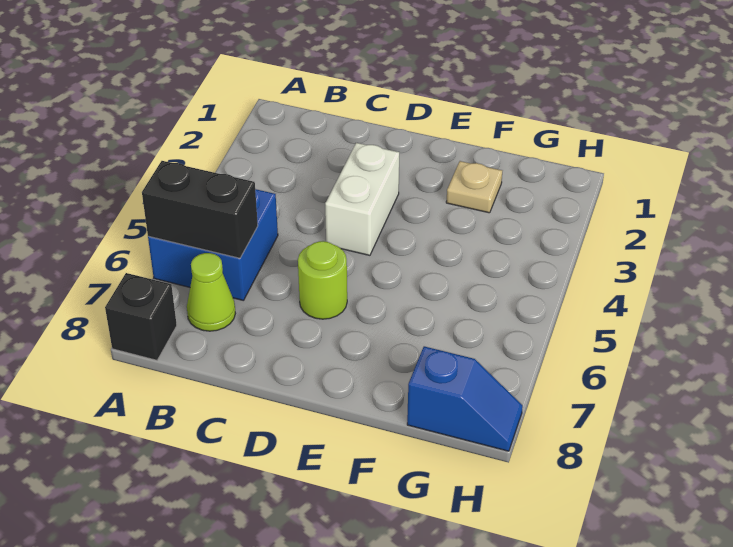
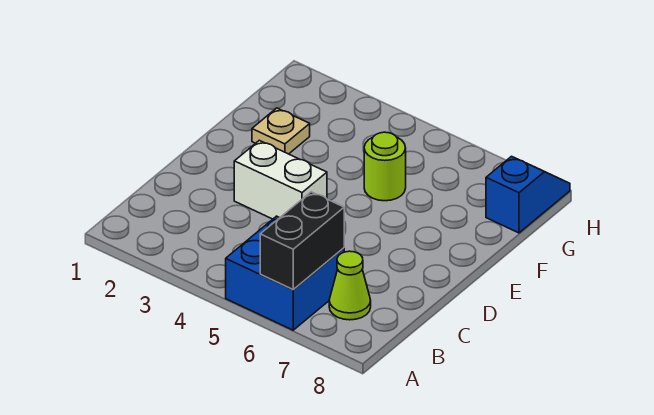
black brick A8 level 1 -> none
lime round brick D6 level 1 -> lime round brick F5 level 1

